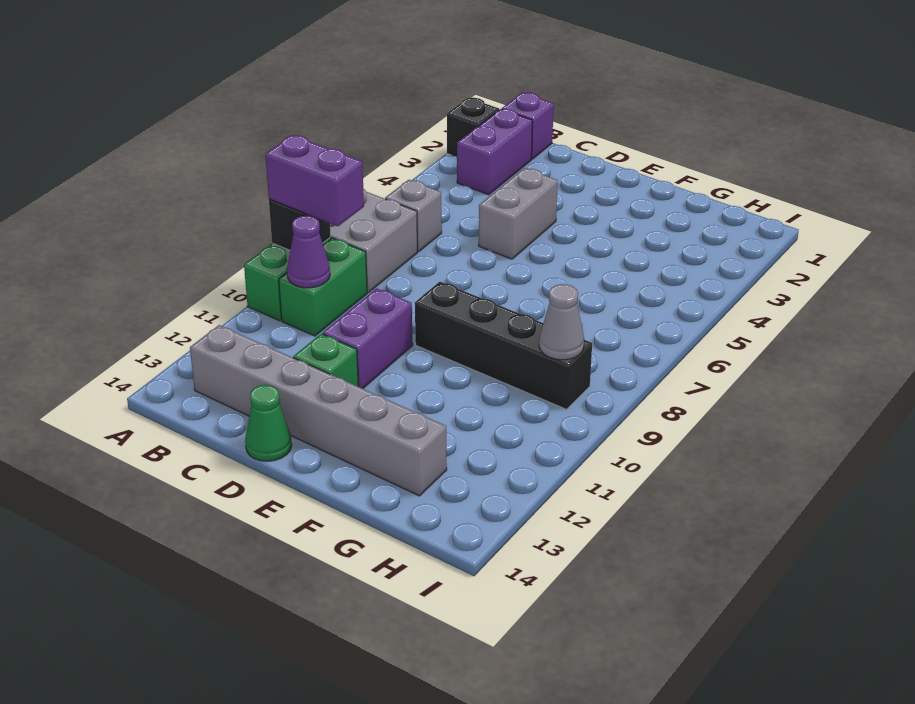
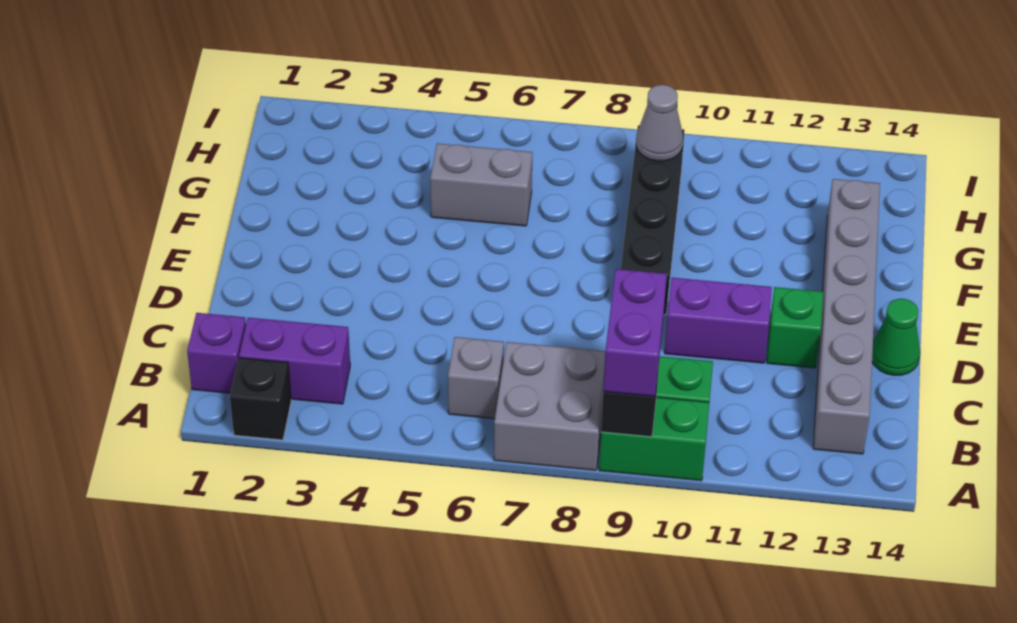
purple cone B10 level 2 -> none
grey brick D4:D5 level 1 -> grey brick G5:G6 level 1

